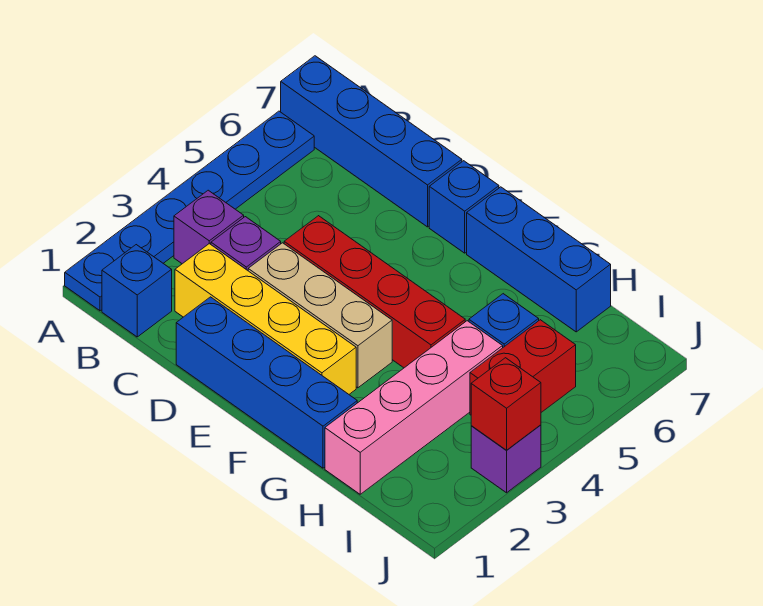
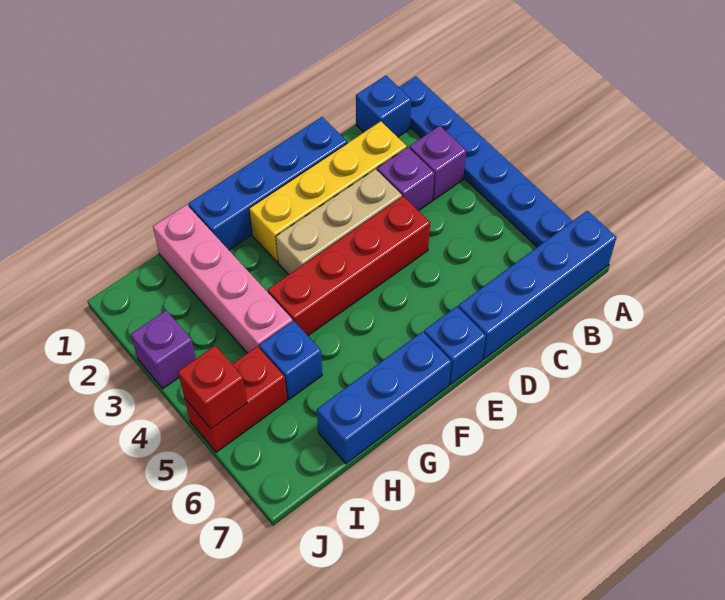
red brick I4:I5 level 1 -> red brick I5:J5 level 1
red brick J3 level 2 -> red brick J5 level 2

